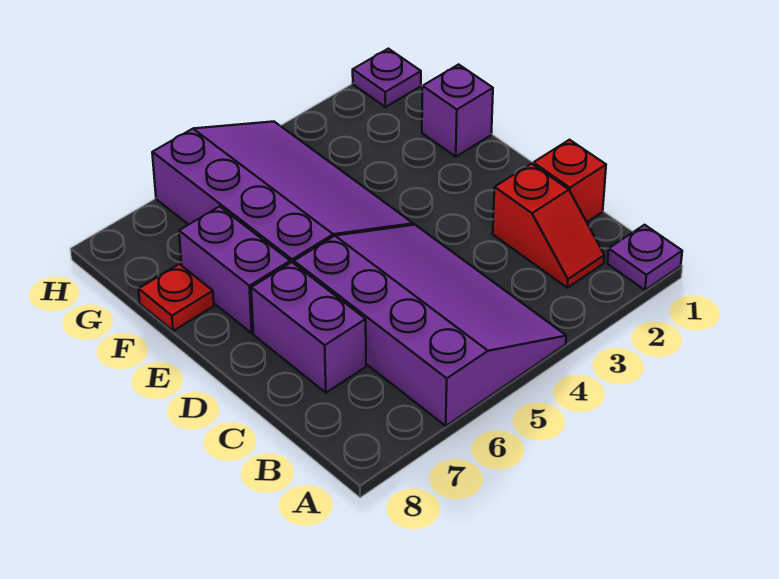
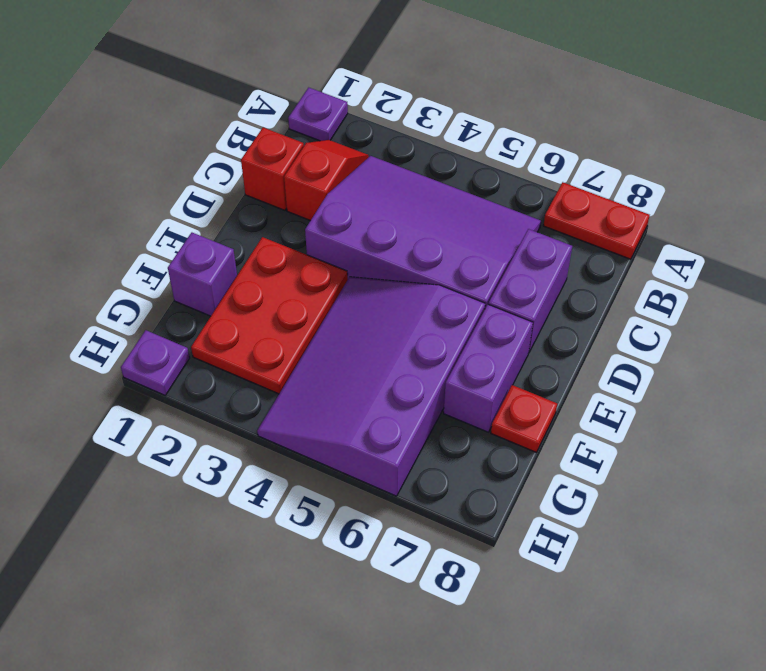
purple slope A4:D6 level 1 top 6 -> purple slope B3:D6 level 1 top D
none -> red plate A7:A8 level 1
none -> red plate E2:G3 level 1

